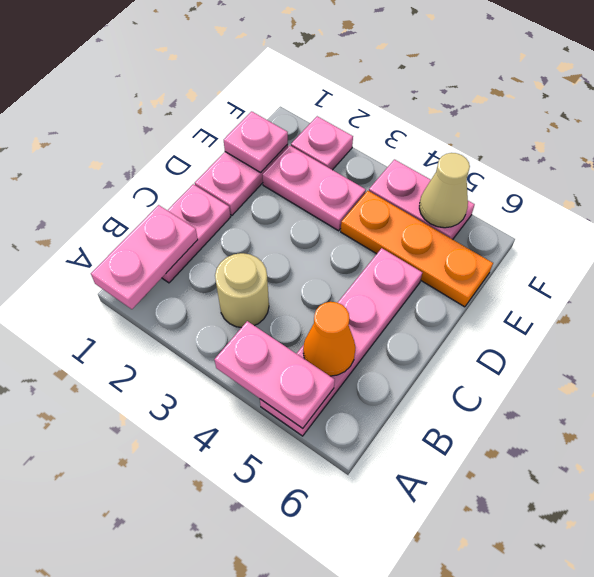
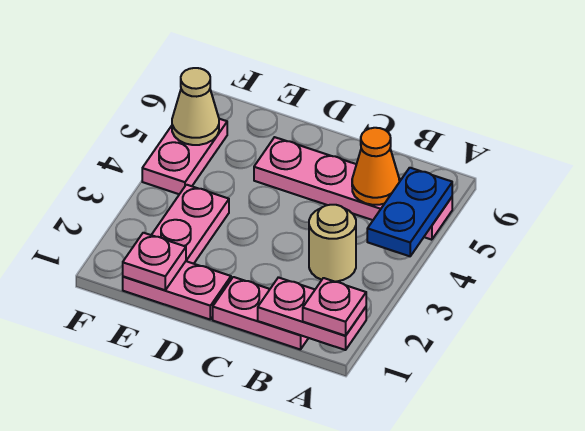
pink plate A4:A5 level 2 -> blue plate A4:A5 level 2
orange plate E4:E6 level 1 -> none
pink plate F2 level 1 -> pink plate A1 level 3

